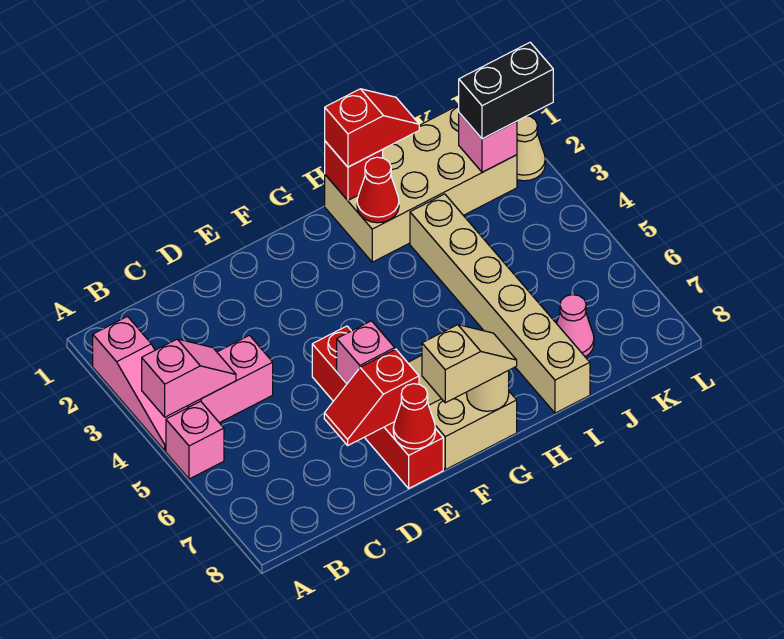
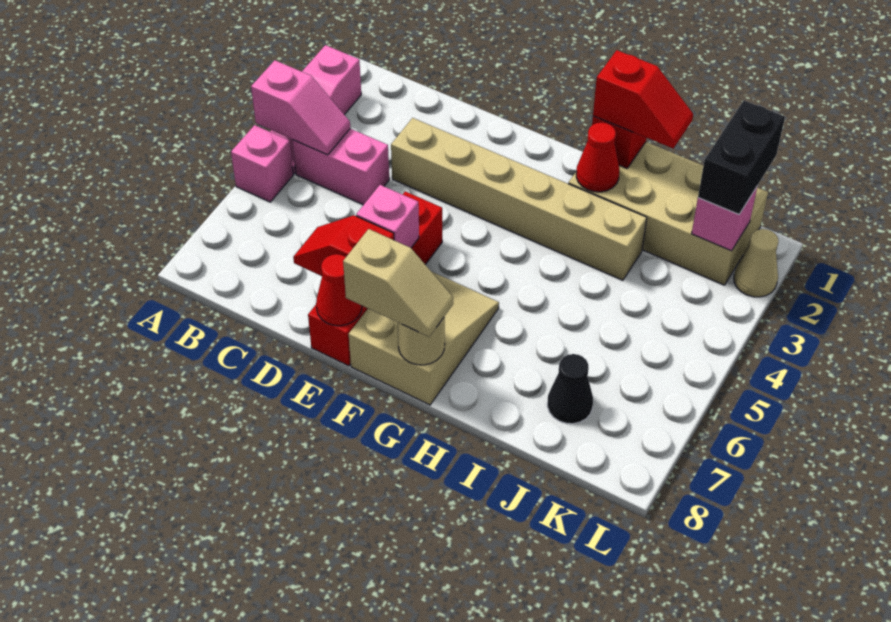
tan brick I3:I8 level 1 -> tan brick D3:I3 level 1
pink cone J7 level 1 -> black cone J7 level 1
black brick K2:L2 level 3 -> black brick K1:K2 level 3

